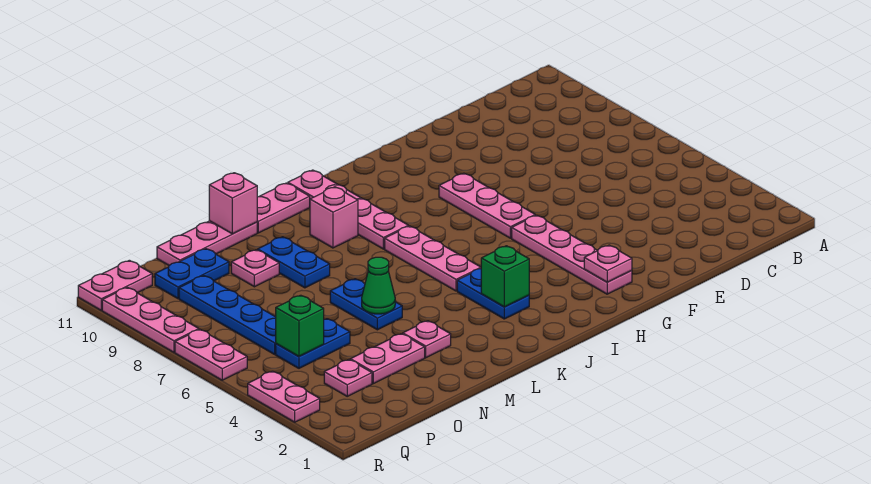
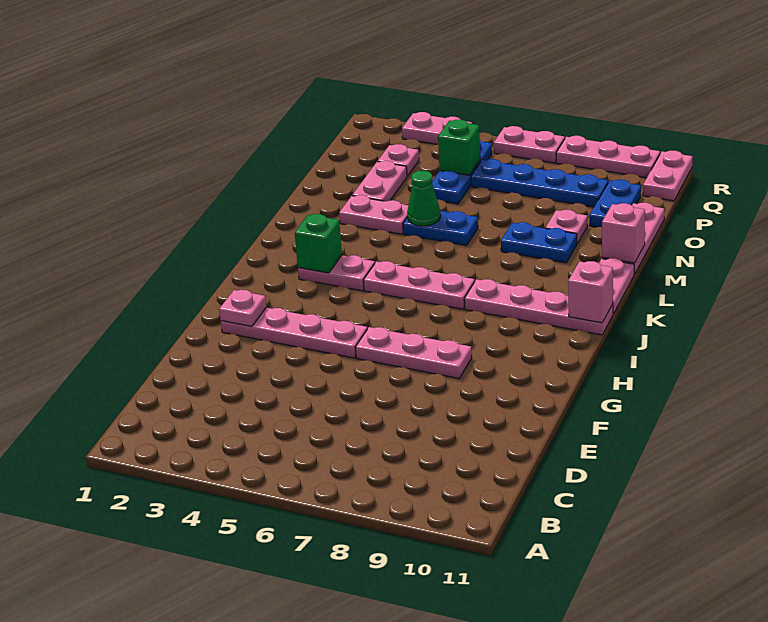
blue plate J3:J4 level 1 -> pink plate J3:J4 level 1
pink brick K9 level 1 -> pink brick J11 level 2
pink plate M3 level 1 -> pink plate M3:M4 level 1
blue plate O5:P5 level 1 -> blue plate O5:Q5 level 1

